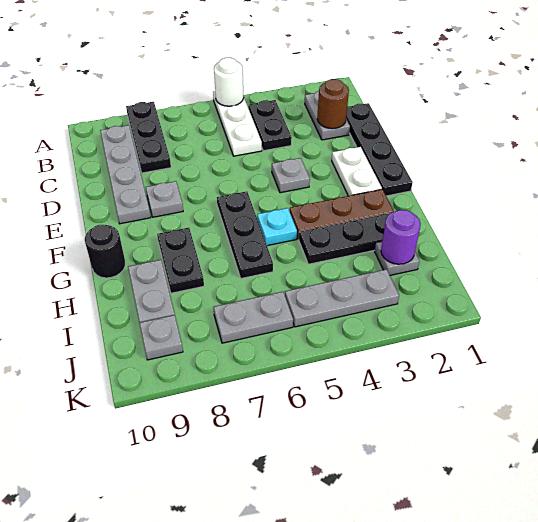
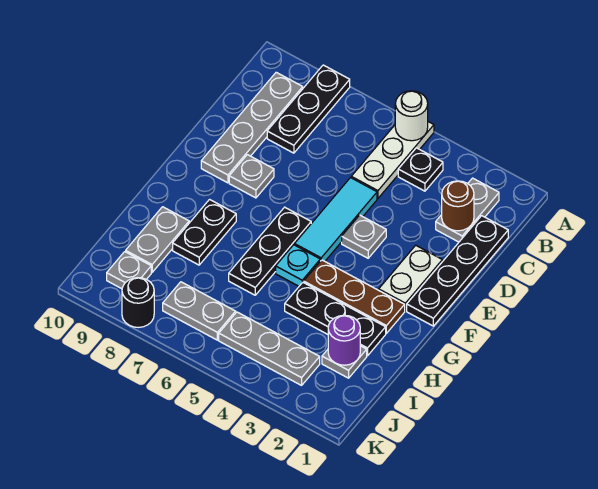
black plate B4:C4 level 1 -> black plate B4 level 1
none -> cyan tile D5:F5 level 1
black round brick G10 level 1 -> black round brick K8 level 1

